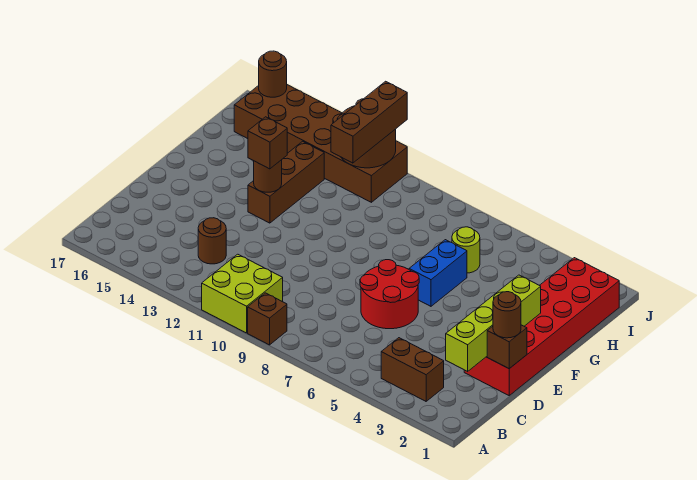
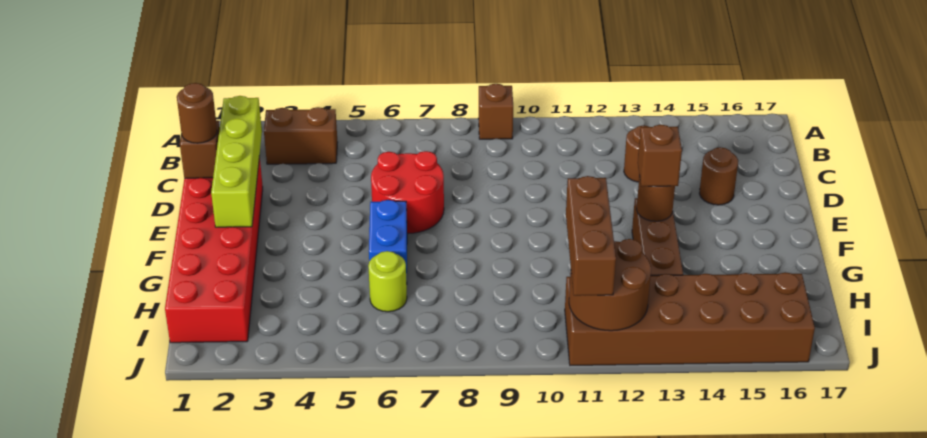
lime brick A10:B11 level 1 -> none
brown round brick J16 level 2 -> brown round brick D15 level 1

